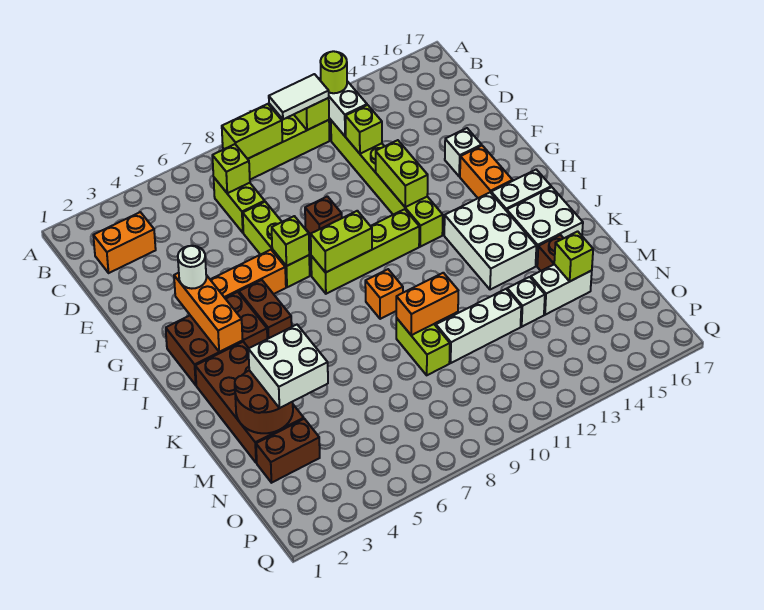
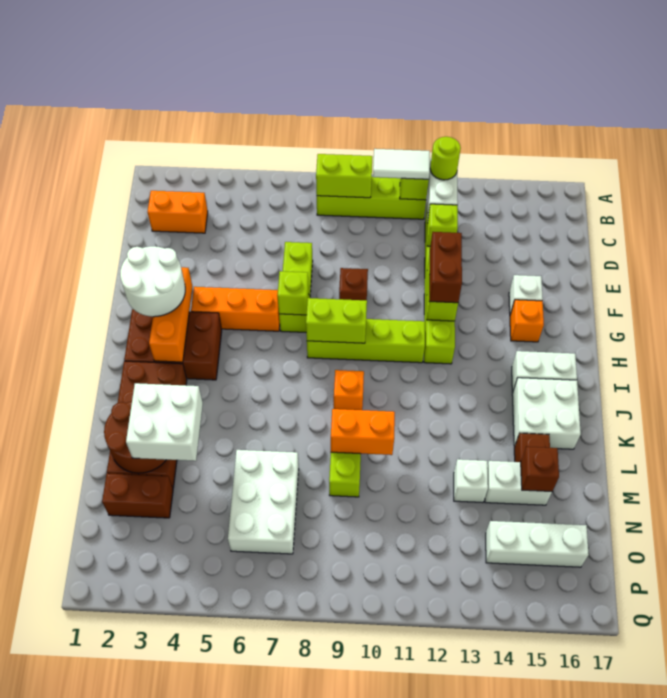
lime brick C7:D7 level 1 -> none
lime brick C7 level 2 -> none
white round brick G3 level 3 -> white round brick G2:H3 level 3
orange brick G15:H15 level 1 -> orange brick G15 level 1
brown brick H5:I5 level 1 -> brown brick F12:G12 level 3
white brick I13:K14 level 1 -> white brick M6:O7 level 1
white brick M10:M12 level 1 -> white brick O14:O16 level 1
lime brick M15 level 2 -> brown brick M15 level 2

